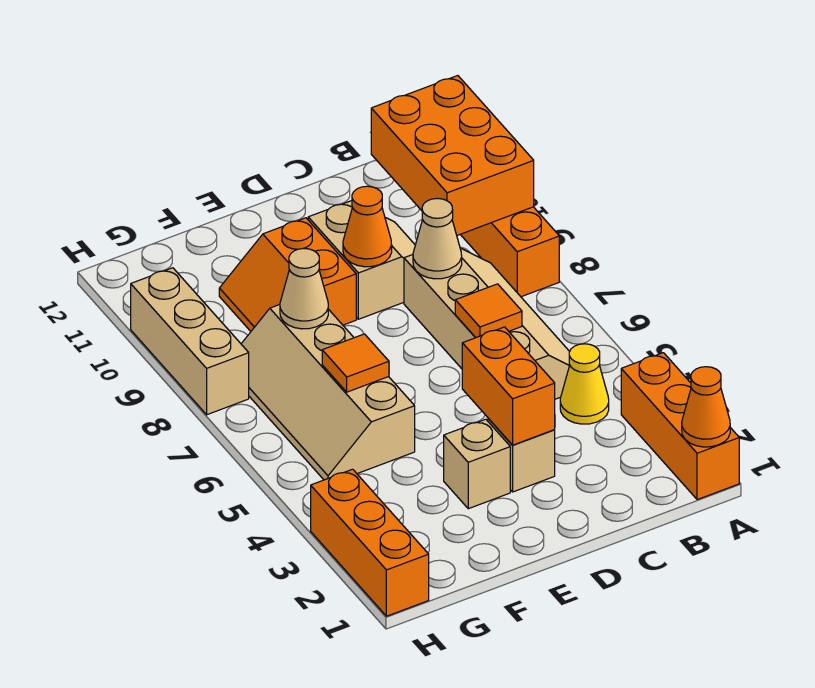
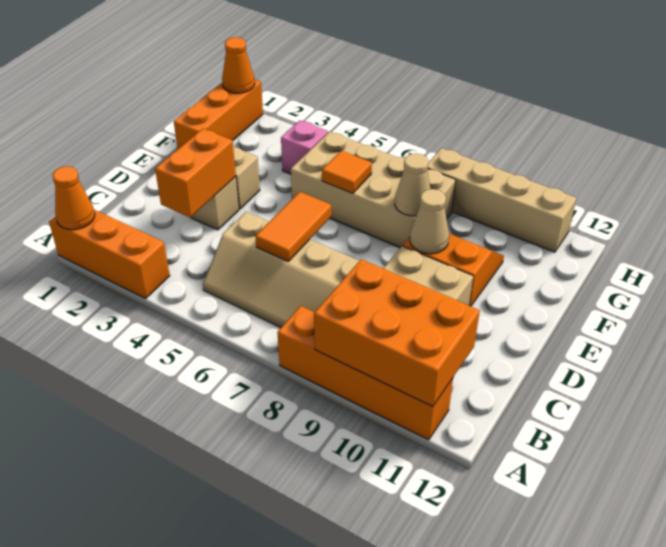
yellow cone B4 level 1 -> none
orange tile C6 level 2 -> orange tile C6:D6 level 2
tan cone C8 level 2 -> tan cone E9 level 2
orange brick D3:D4 level 2 -> orange brick C3:D3 level 2
orange cone D9 level 2 -> orange cone H1 level 2
tan slope F5:G8 level 1 top F -> tan brick F5:G8 level 1
none -> pink brick G4 level 1
orange brick H1:H3 level 1 -> orange brick F1:H1 level 1
tan brick H8:H10 level 1 -> tan brick H8:H11 level 1

